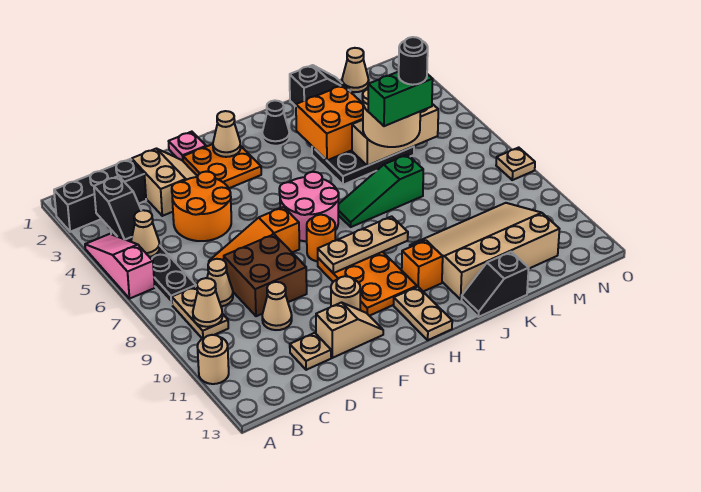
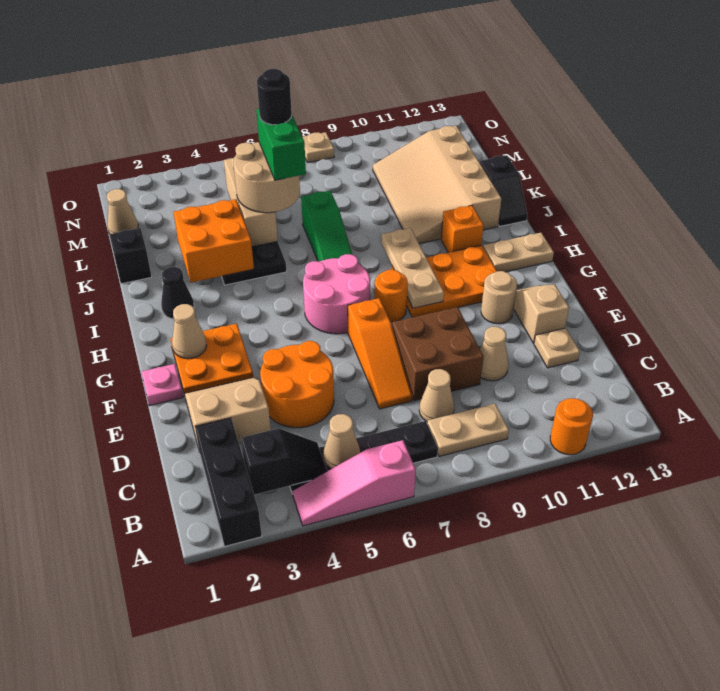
tan round brick A11 level 1 -> orange round brick A11 level 1
tan cone B9 level 2 -> none

